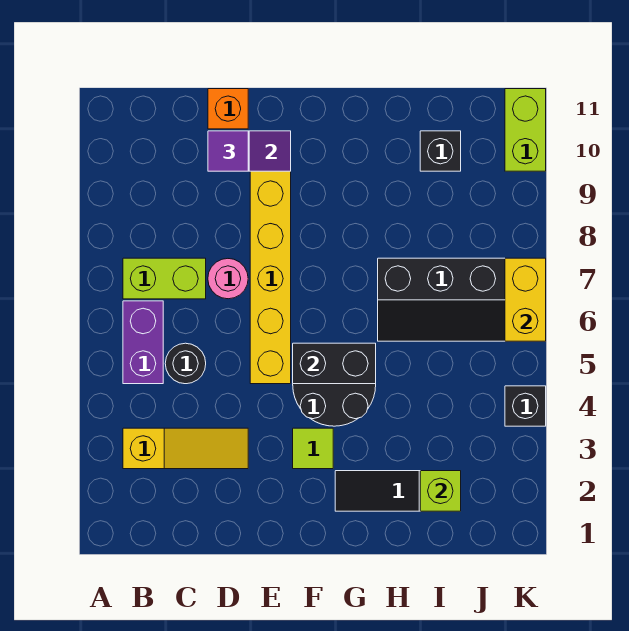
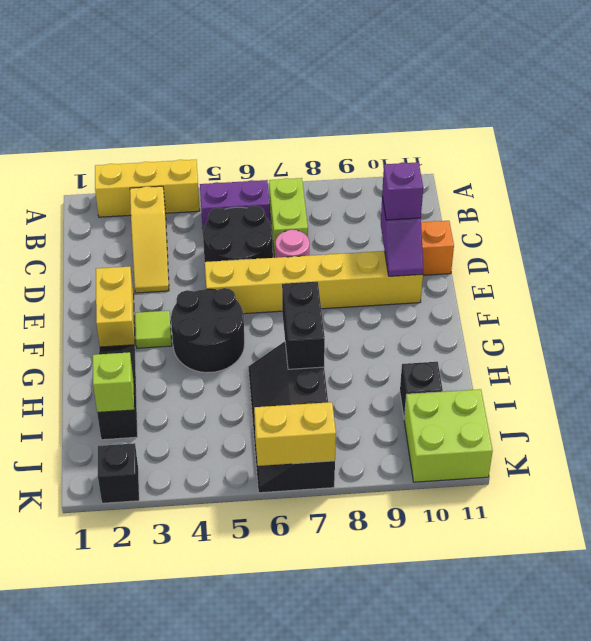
none -> yellow brick A2:A4 level 1
black round brick C5 level 1 -> black round brick C5:D6 level 1
purple tile D10 level 3 -> purple brick D10 level 3
none -> yellow brick E2:F2 level 1
black brick F5:G5 level 2 -> black brick G7:H7 level 2
black brick K4 level 1 -> black brick K2 level 1
lime brick K10:K11 level 1 -> lime brick J10:K11 level 1

